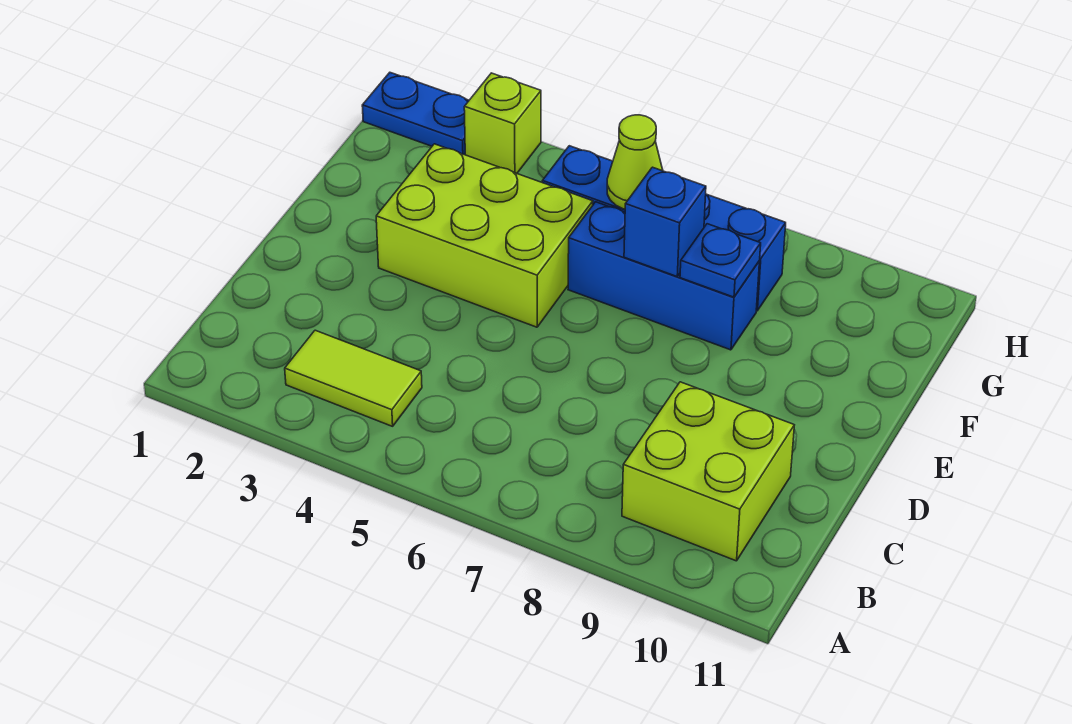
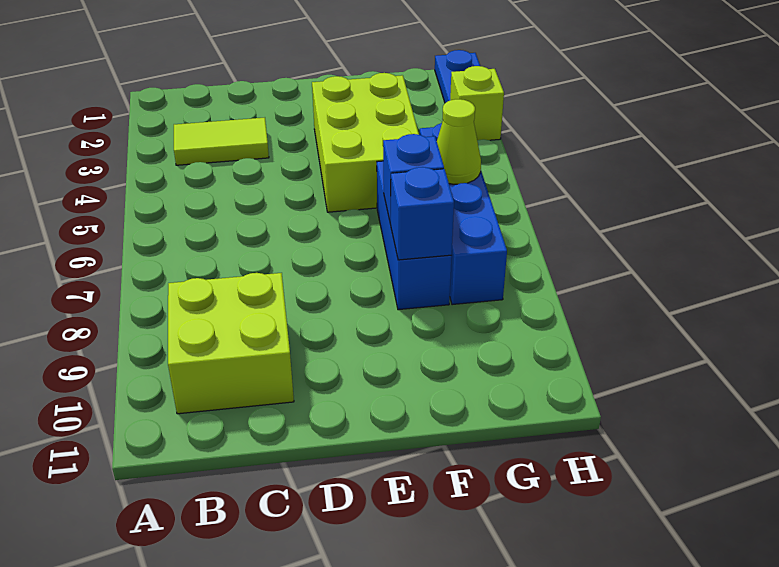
lime tile B3:B4 level 1 -> lime tile B3:C3 level 1
blue plate F8 level 2 -> blue brick F8 level 2

